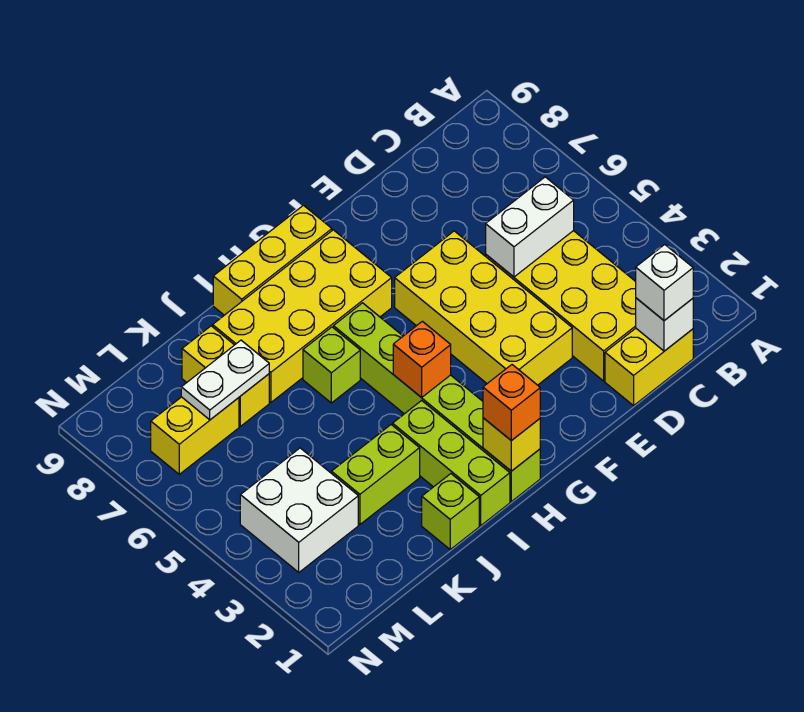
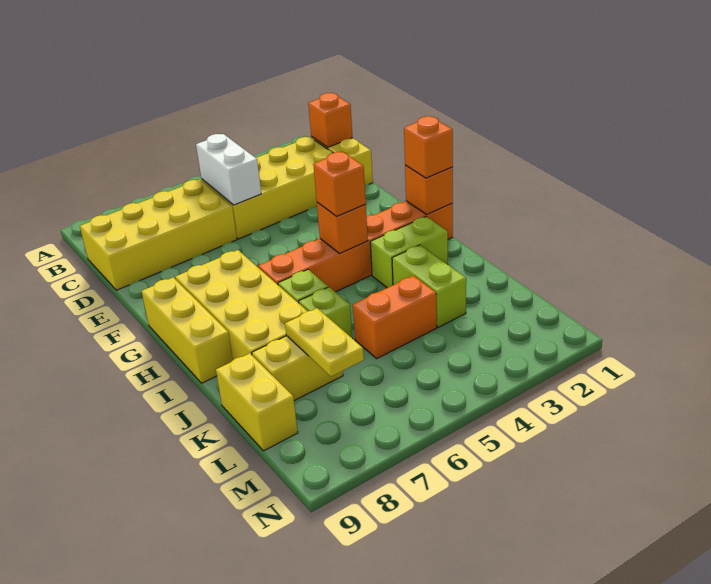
white brick C1 level 2 -> orange brick C1 level 2
white brick C1 level 3 -> none
yellow brick E3:F6 level 1 -> yellow brick C6:D9 level 1
lime brick H1:H6 level 1 -> orange brick H1:H6 level 1
yellow brick H1 level 2 -> orange brick H1 level 2
none -> orange brick H4 level 3
lime brick I1:I3 level 1 -> lime brick I2:I3 level 1
lime brick J1 level 1 -> lime brick J6 level 1
none -> orange brick K4:K5 level 1
white plate K7:L7 level 2 -> yellow plate K7:L7 level 2
white brick L3:M4 level 1 -> none
yellow brick L7:M7 level 1 -> yellow brick K9:L9 level 1

